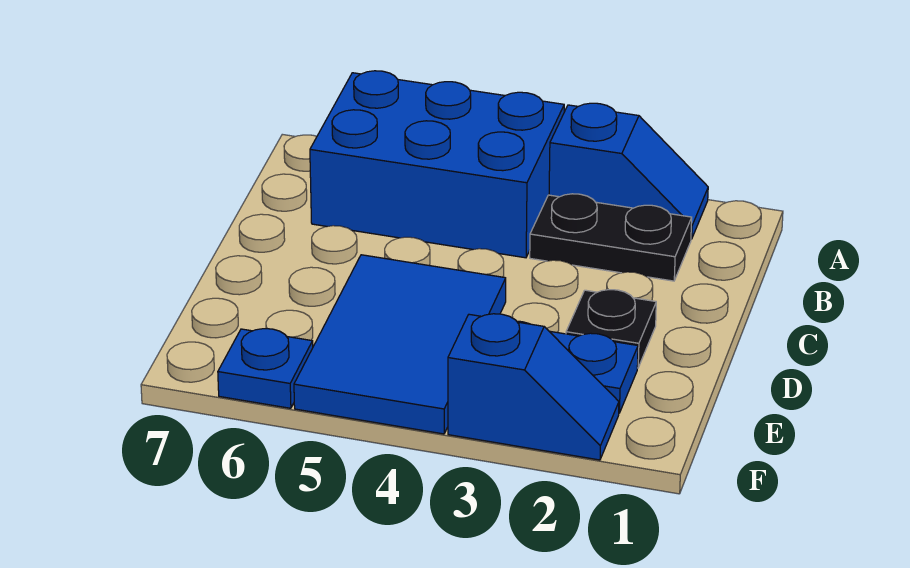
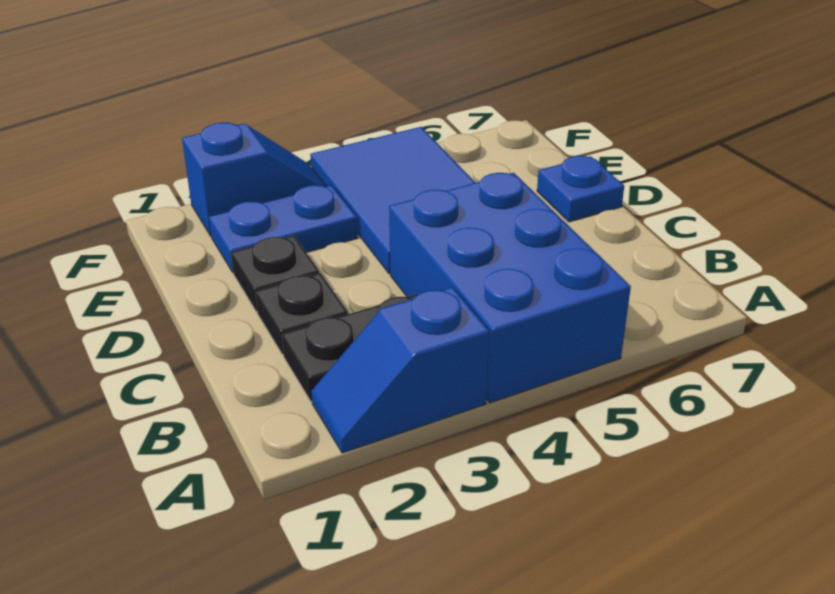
blue brick A4:B6 level 1 -> blue brick A4:C5 level 1
none -> black plate C2 level 1
blue slope F2:F3 level 1 top 3 -> blue slope F2:F3 level 1 top 2
blue plate F6 level 1 -> blue plate D7 level 1

